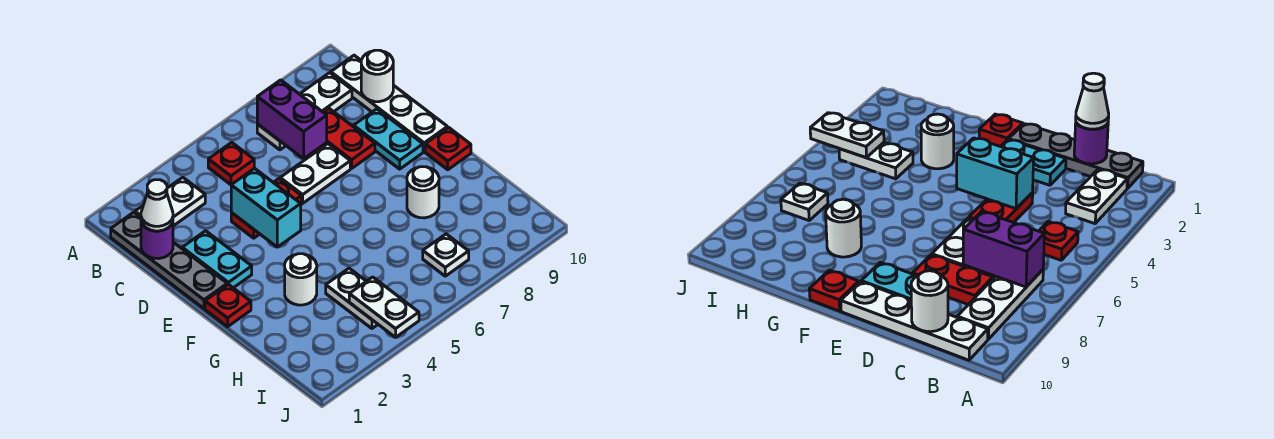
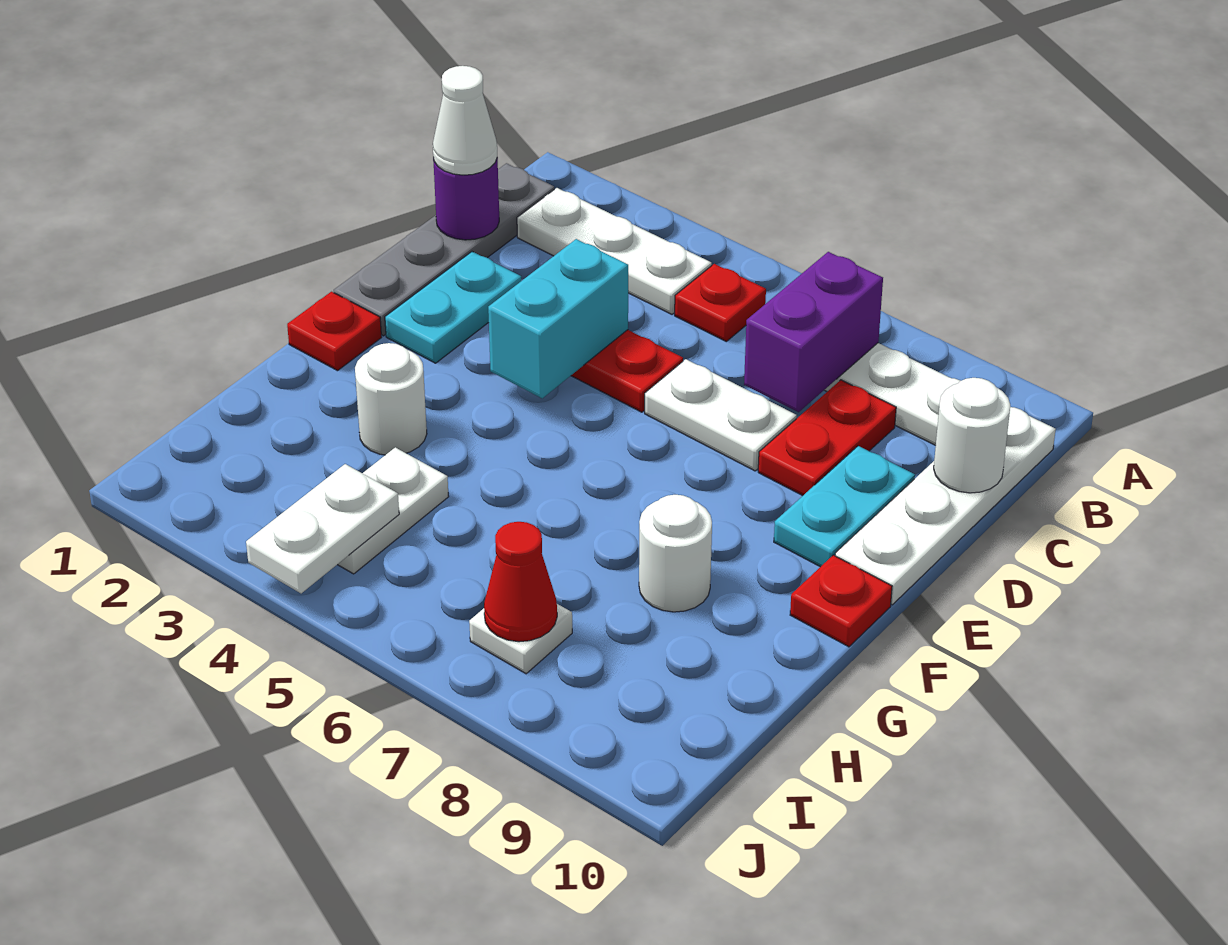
white plate B2:B3 level 1 -> white plate B2:B4 level 1
none -> red cone I7 level 2

